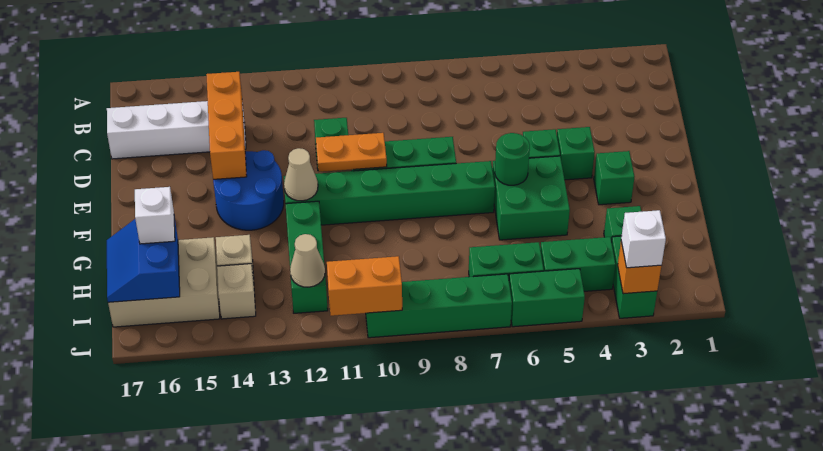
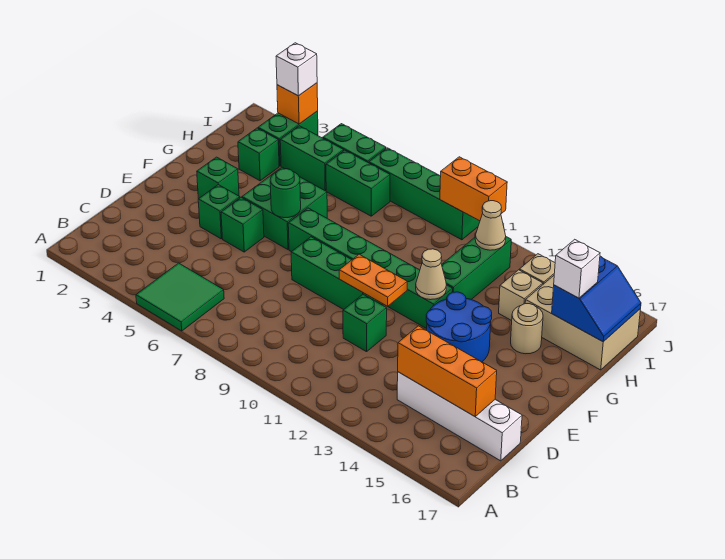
none -> green tile A5:B6 level 1
orange brick C14:E14 level 2 -> orange brick C14:C16 level 2
none -> tan round brick G15 level 1

